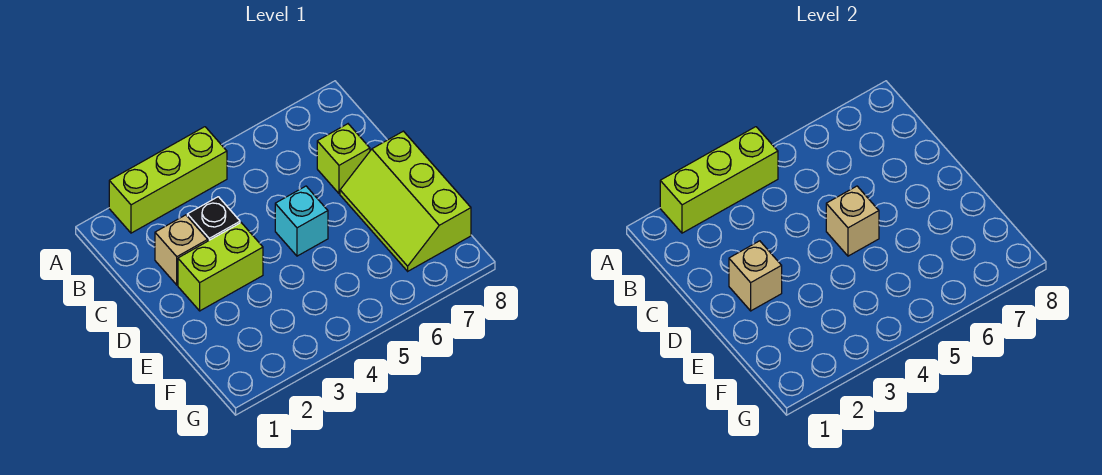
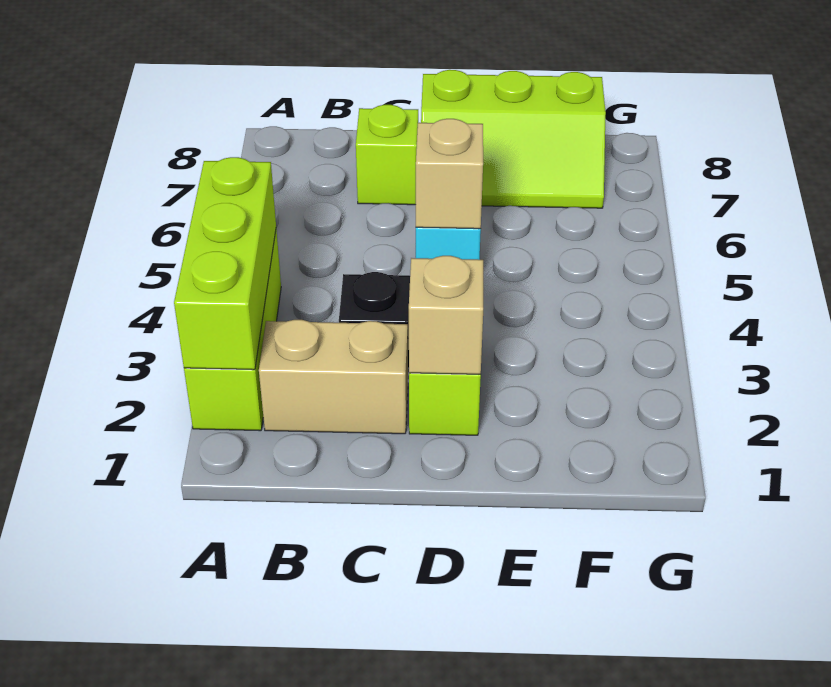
tan brick C2 level 1 -> tan brick B2:C2 level 1

